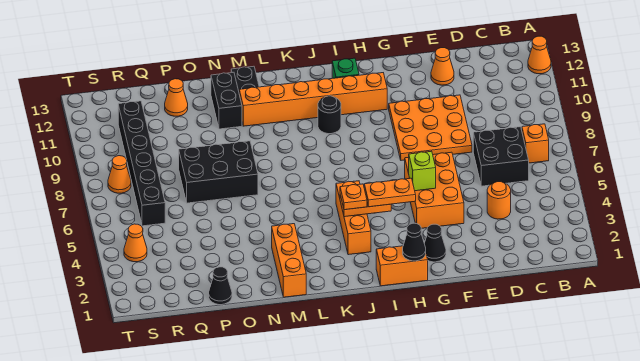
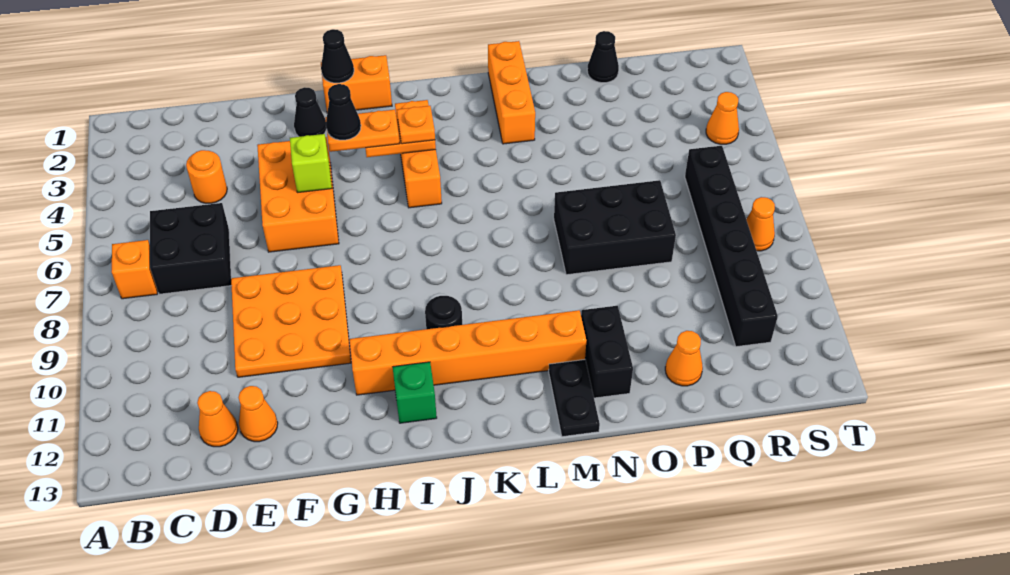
orange cone A12 level 1 -> orange cone D12 level 1
none -> black cone H4 level 4

